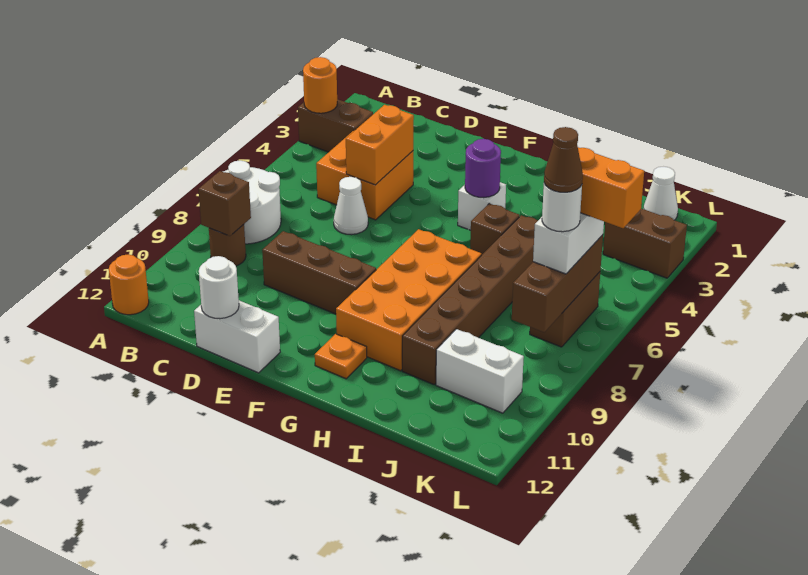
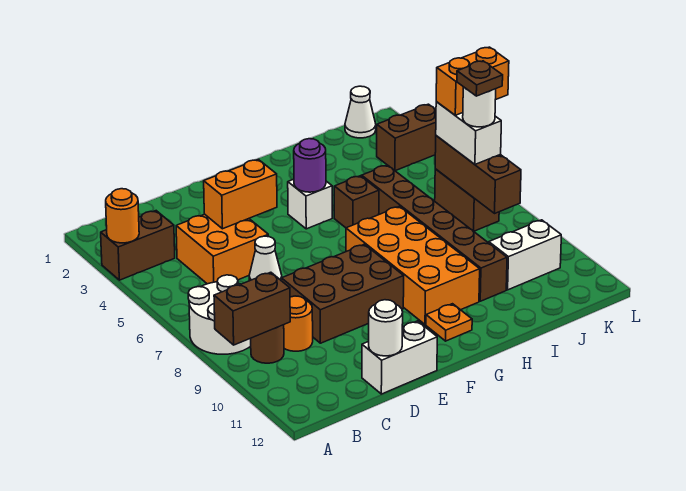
orange round brick A12 level 1 -> orange round brick C9 level 1
brown brick B9 level 2 -> brown brick A9:B9 level 2
orange brick D4:D5 level 2 -> orange brick D4:E4 level 2
brown brick D9:F9 level 1 -> brown brick D8:F9 level 1
brown cone K7 level 5 -> brown plate K7 level 5

